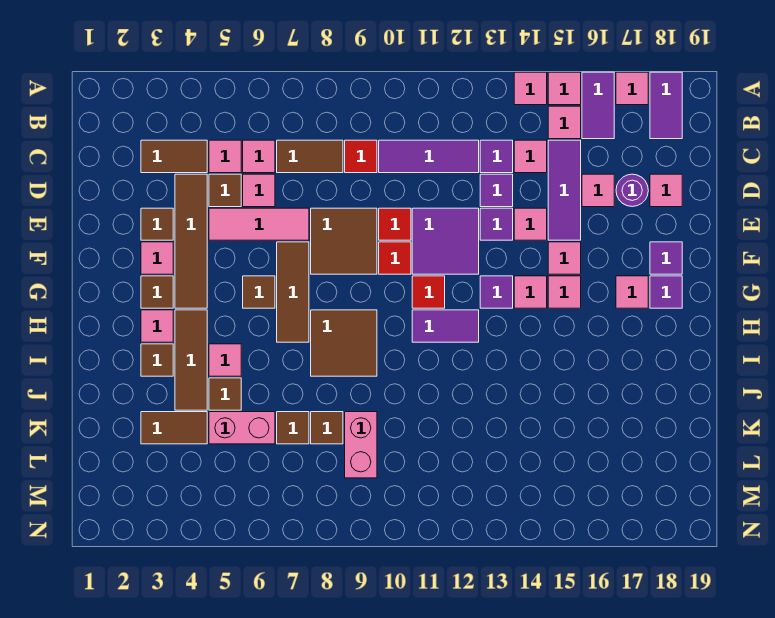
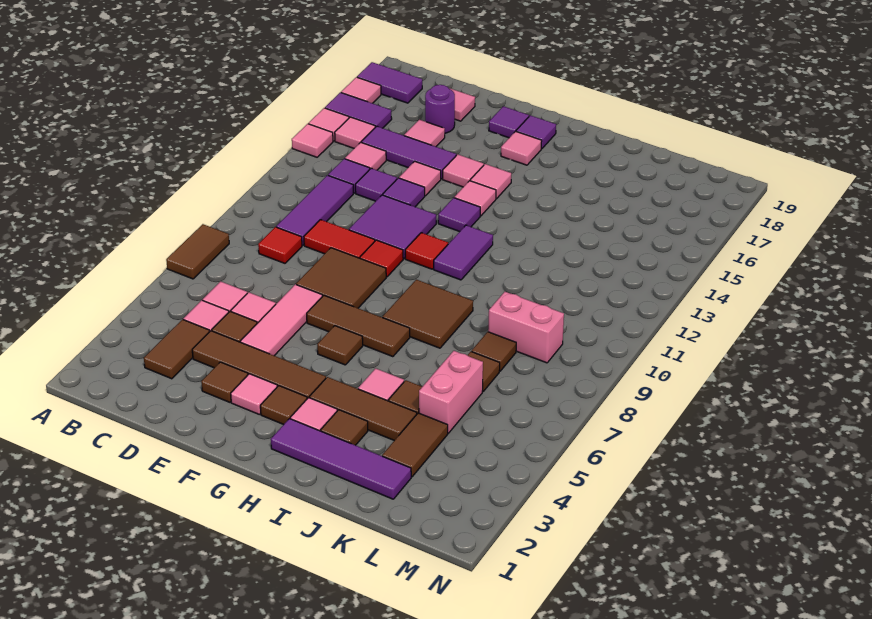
brown tile C7:C8 level 1 -> brown tile A7:A8 level 1
red tile E10 level 1 -> red tile D10:E10 level 1
none -> purple tile H2:K2 level 1

